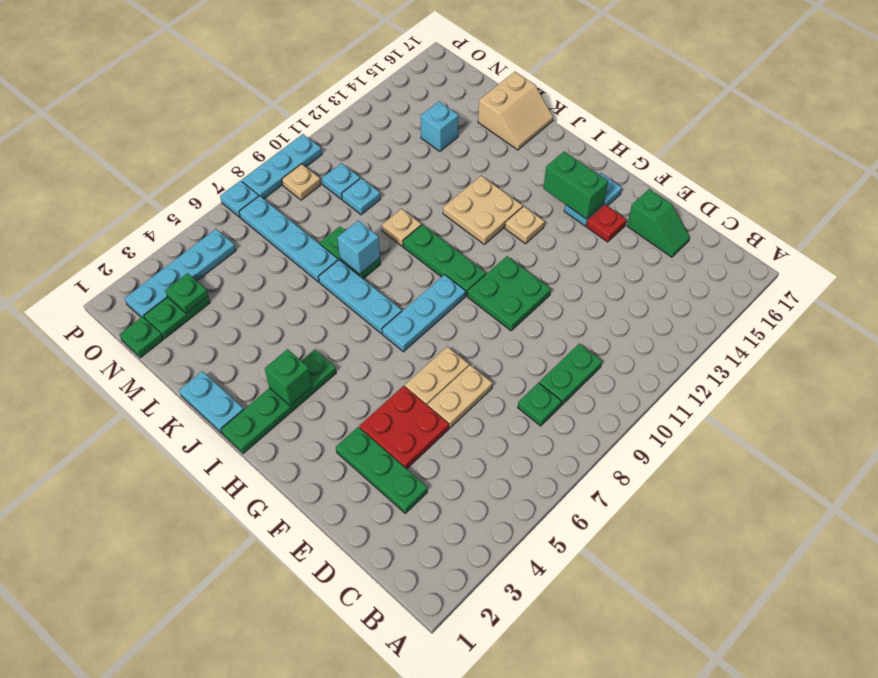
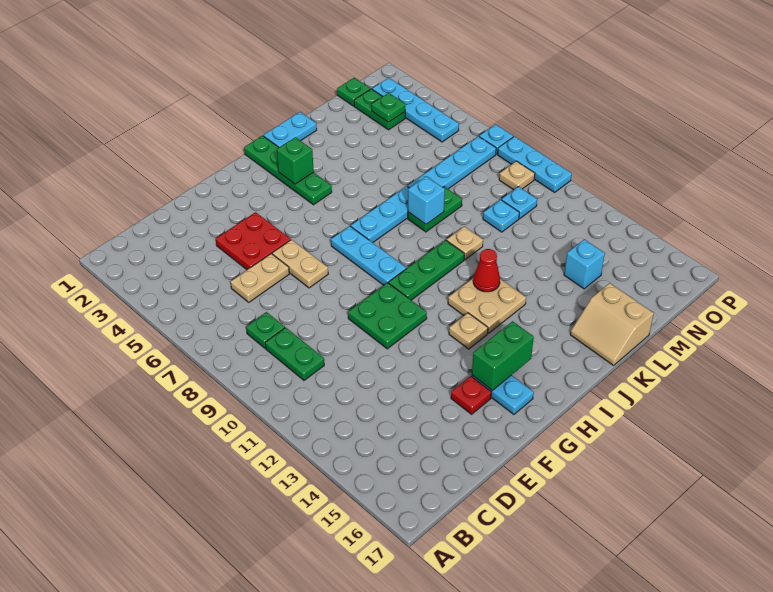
green plate D3:F3 level 1 -> none
green slope D16:E16 level 1 top E -> none
tan plate E6:E7 level 1 -> tan plate D6:E6 level 1
none -> red cone J12 level 2

